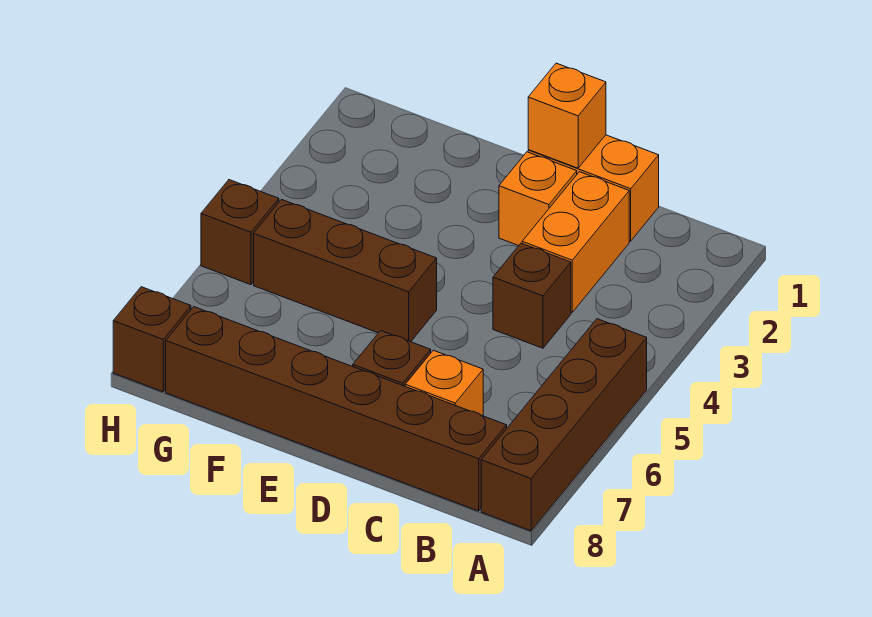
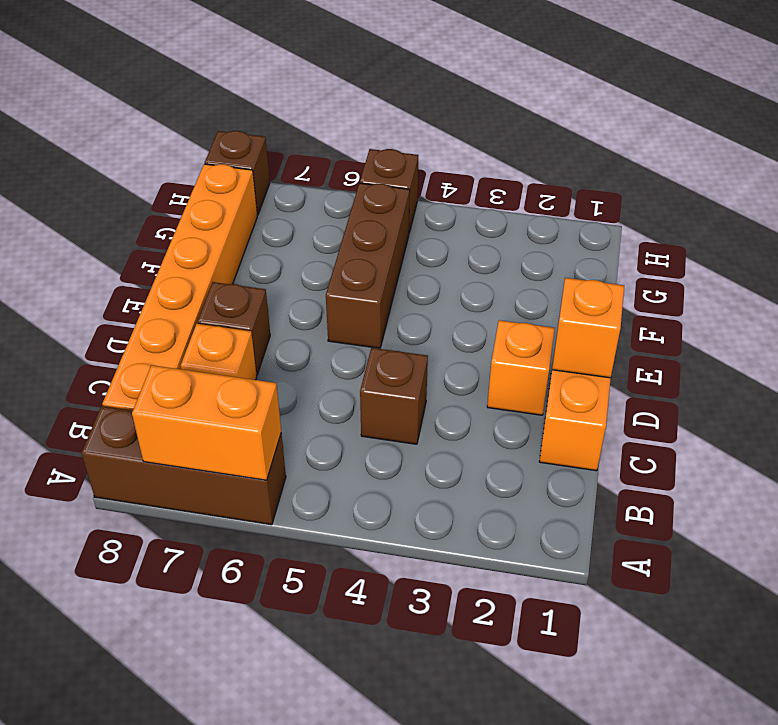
brown brick A5:A8 level 1 -> brown brick A6:A8 level 1
brown brick B8:G8 level 1 -> orange brick B8:G8 level 1
orange brick C2:C3 level 1 -> orange brick A6:A7 level 2

